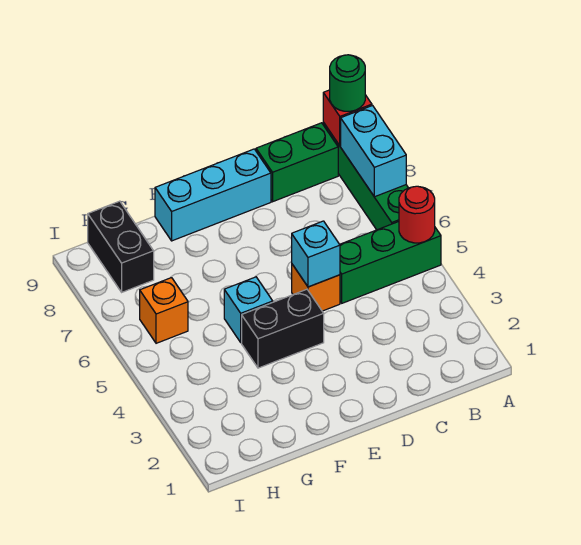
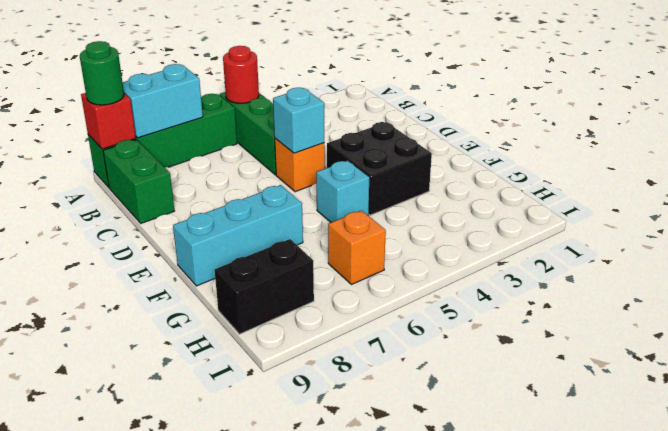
cyan brick D9:F9 level 1 -> cyan brick F7:F9 level 1
black brick E4:F4 level 1 -> black brick E3:F4 level 1

